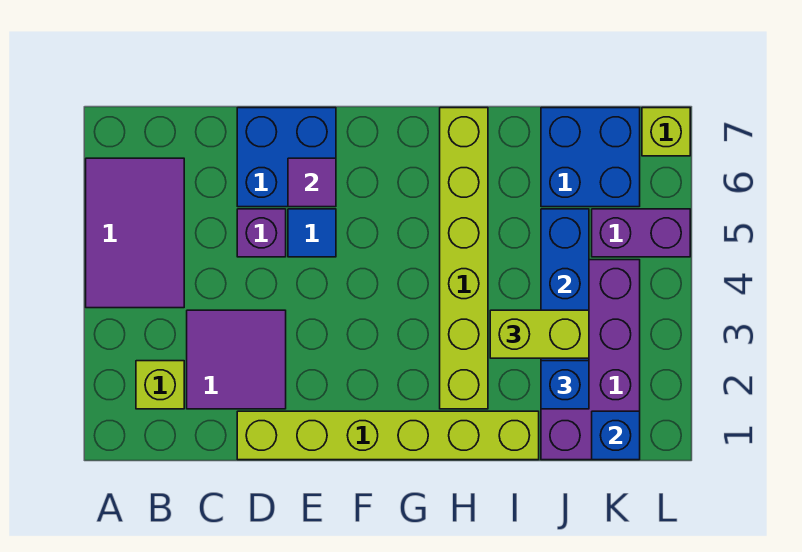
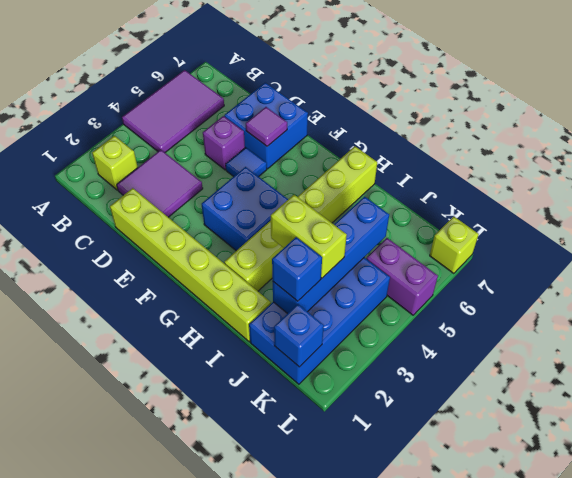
purple brick J1:K4 level 1 -> blue brick J1:K4 level 1
blue brick J6:K7 level 1 -> blue brick F3:G4 level 1

